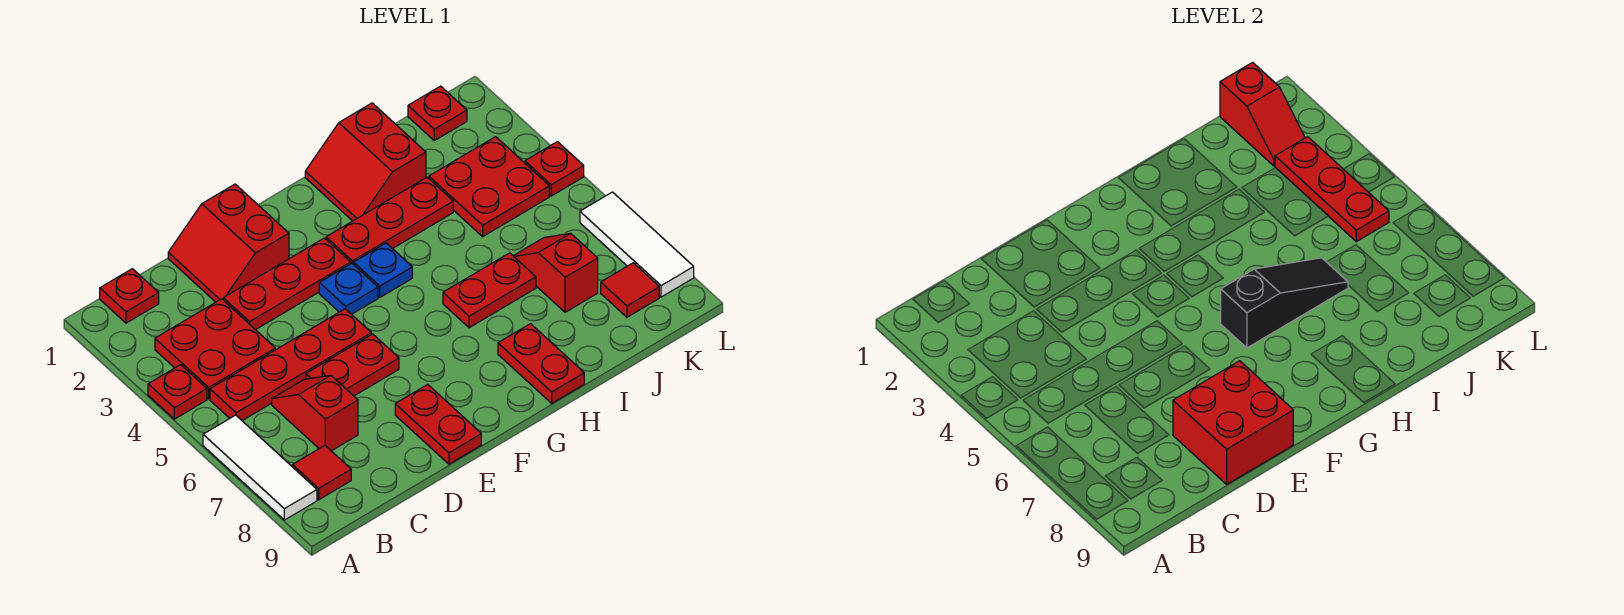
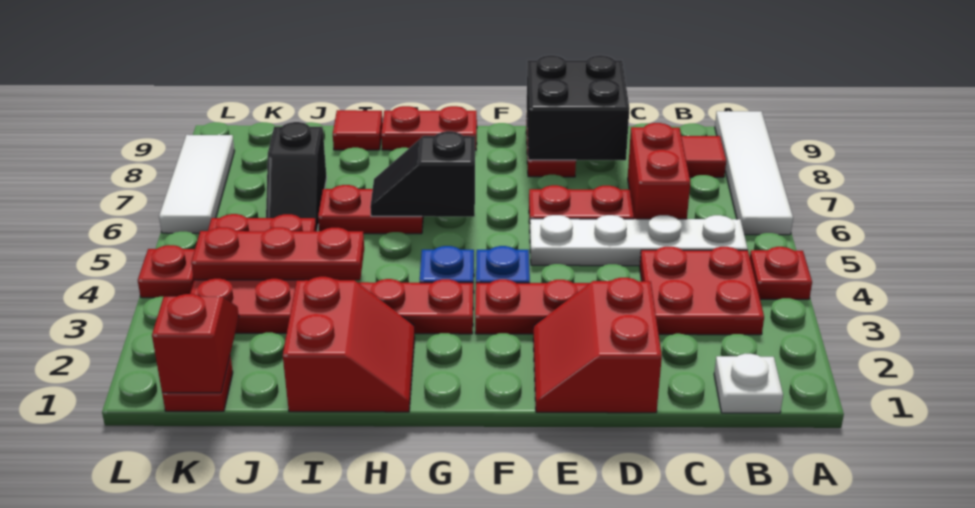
white tile A6:A8 level 1 -> white tile A6:A9 level 1
red plate B1 level 1 -> white plate B1 level 1
red plate B5:E5 level 1 -> white plate B5:E5 level 1
red slope C6:C7 level 1 top 7 -> red brick C6:C7 level 1
red slope D1:E2 level 1 top E -> red slope D1:E2 level 1 top D
red brick D8:E9 level 2 -> black brick D8:E9 level 2
black slope G6:I6 level 2 top G -> black slope G6:H6 level 2 top G
red plate H8:H9 level 1 -> red plate G9:H9 level 1
red plate J3:K4 level 1 -> red plate J3:K5 level 1
red slope J6:J7 level 1 top 7 -> black slope J6:J7 level 1 top 7
red plate K3:K5 level 2 -> red plate I4:K4 level 2
red tile K8 level 1 -> red tile I9 level 1

